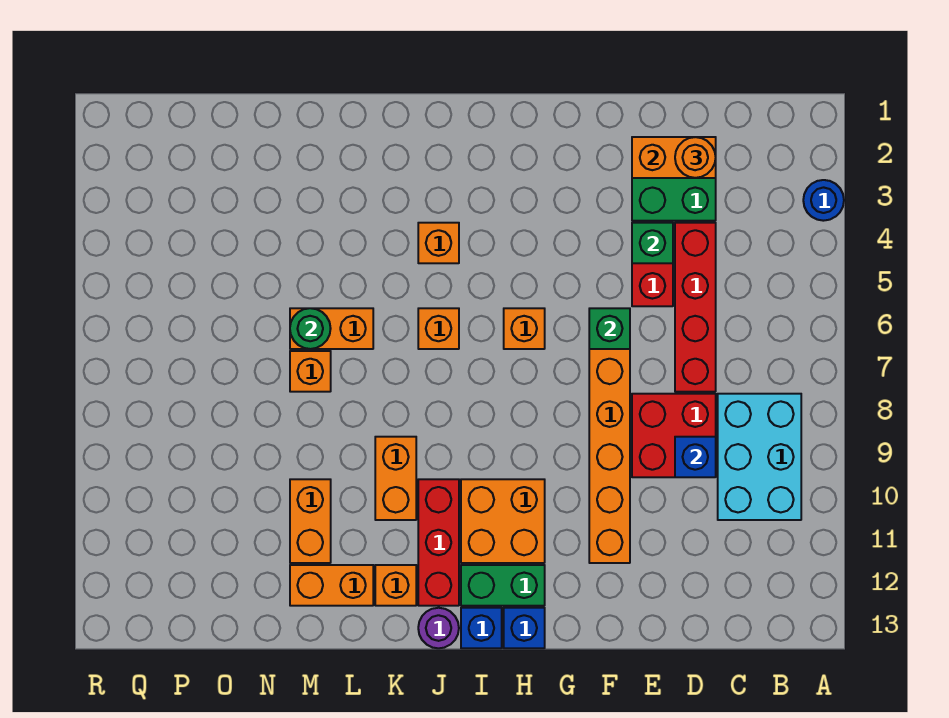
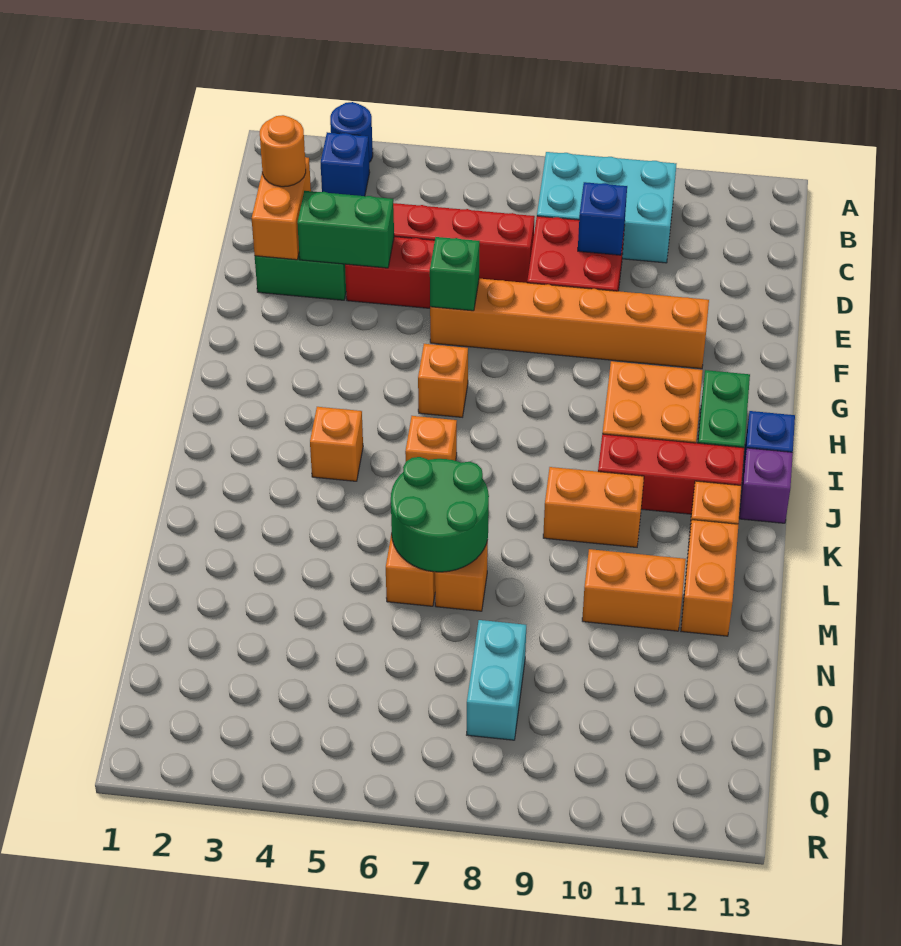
green brick E4 level 2 -> green brick E3:E4 level 2
blue brick H13 level 1 -> blue brick B3 level 1
purple round brick J13 level 1 -> purple brick J13 level 1
green round brick M6 level 2 -> green round brick L6:M7 level 2
none -> cyan brick O8:P8 level 1

